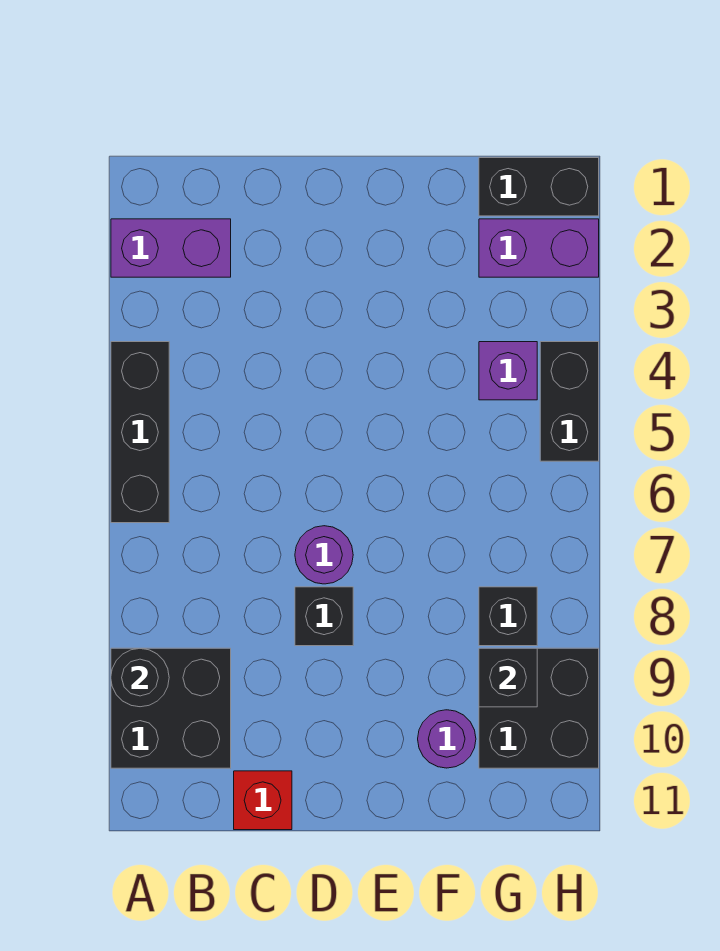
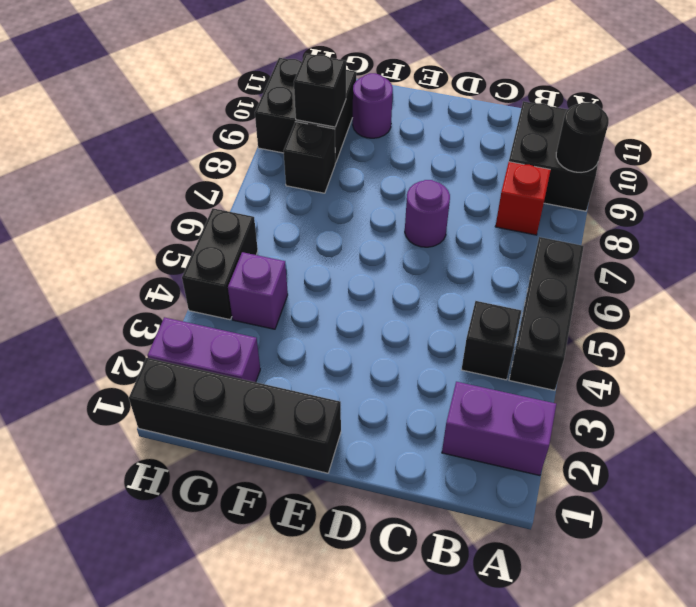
red brick C11 level 1 -> red brick B8 level 1
black brick D8 level 1 -> black brick B4 level 1
black brick G1:H1 level 1 -> black brick E1:H1 level 1

